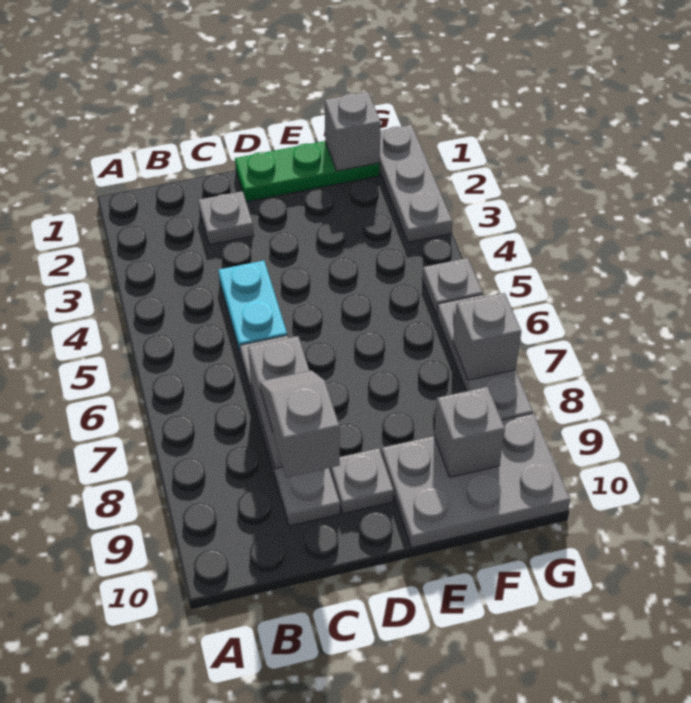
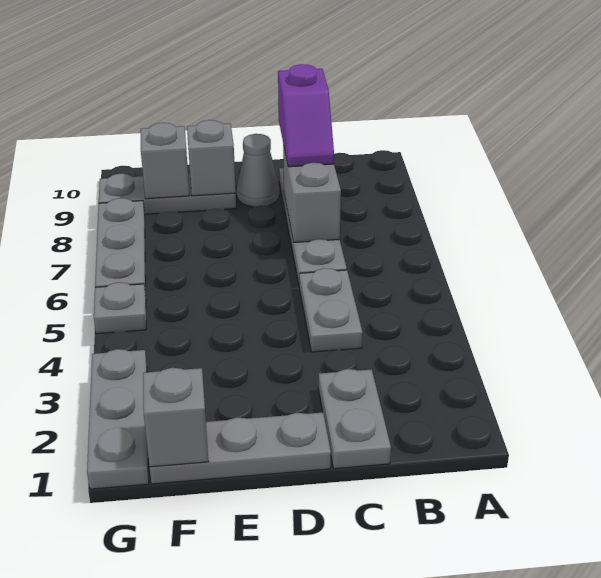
grey plate C2 level 1 -> grey plate C1:C2 level 1
cyan plate C4:C5 level 1 -> grey plate C4:C5 level 1
grey slope C8:C9 level 3 top 9 -> purple slope C8:C9 level 3 top 9
green plate D1:F1 level 1 -> grey plate D1:F1 level 1
grey plate D9 level 1 -> grey cone D9 level 1
grey plate E9:G10 level 1 -> grey plate E9:G9 level 1
grey brick G7 level 2 -> grey brick E9 level 2

